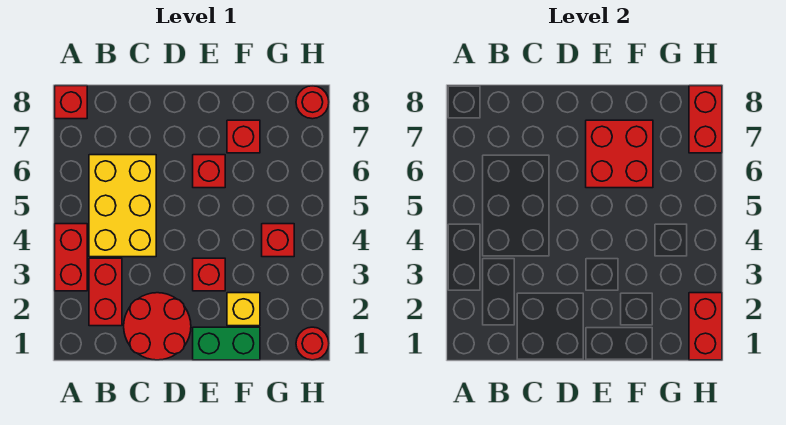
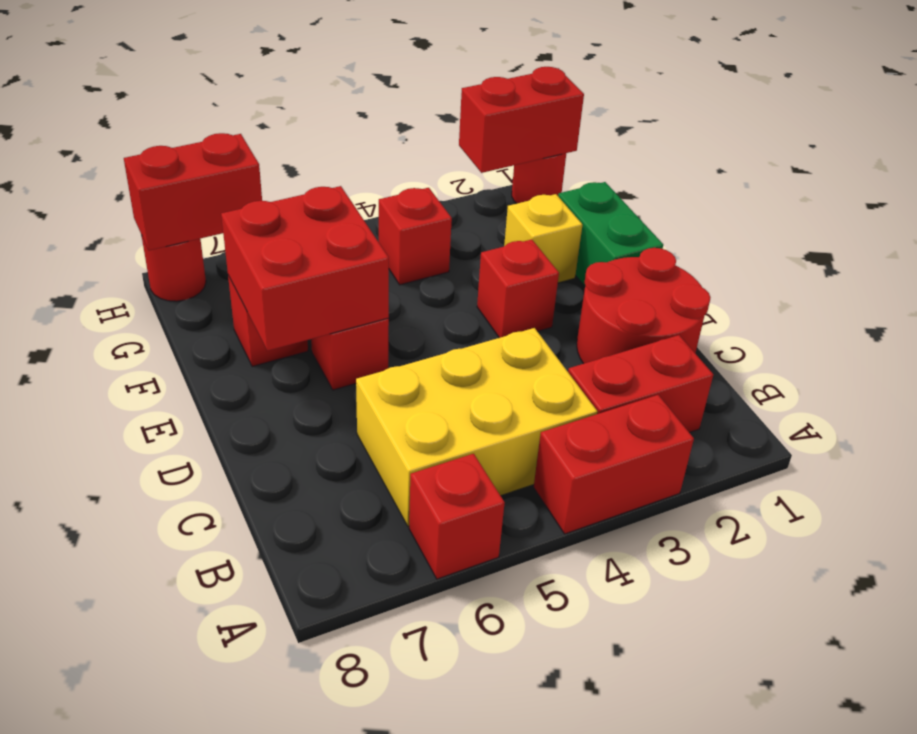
red brick A8 level 1 -> red brick A6 level 1

